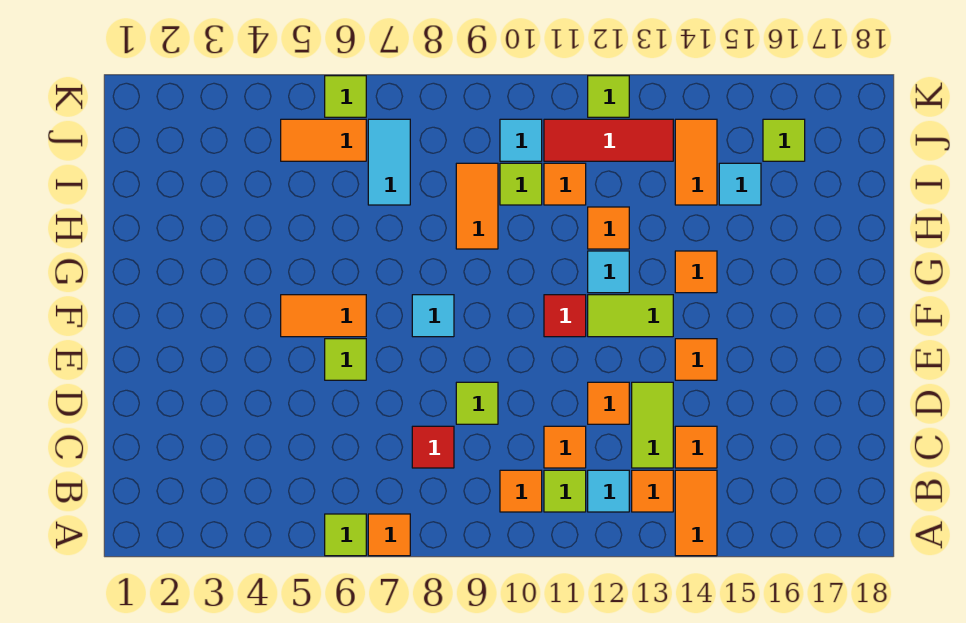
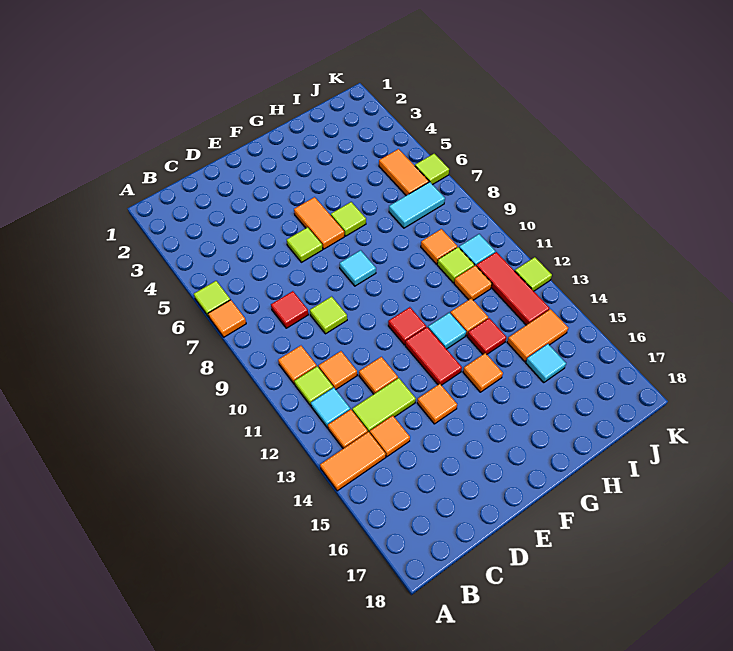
lime tile F12:F13 level 1 -> red tile F12:F13 level 1
orange tile H9:I9 level 1 -> orange tile I9 level 1
none -> red tile H13 level 1
lime tile J16 level 1 -> lime tile G6 level 1

